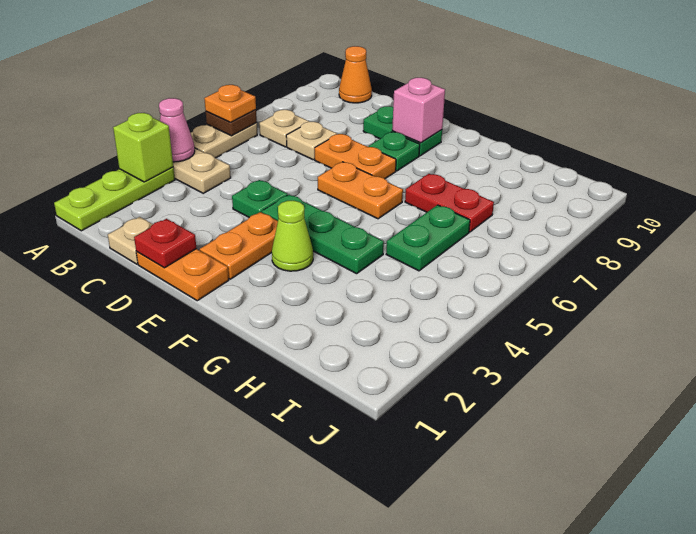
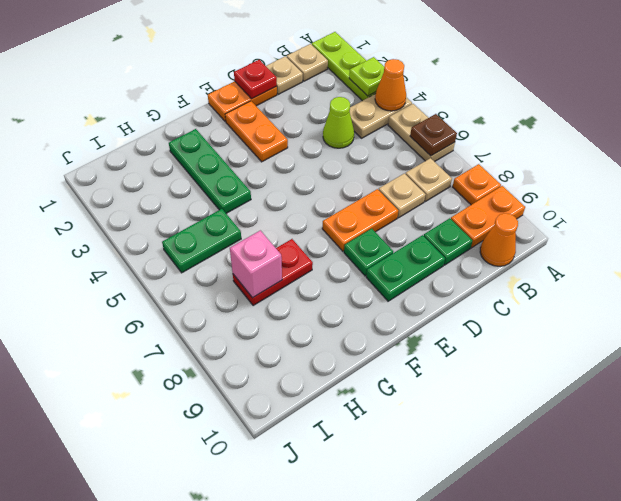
lime brick A3 level 2 -> lime plate A3 level 2
pink cone A4 level 2 -> orange cone A4 level 2
orange plate A6 level 3 -> orange plate A8 level 1
none -> tan plate B1 level 1
green plate D4 level 1 -> green plate C9 level 1
green plate E4:G4 level 1 -> green plate G2:G4 level 1
orange plate E6:F6 level 1 -> orange plate A9:B9 level 1
pink brick E9 level 2 -> pink brick H7 level 2
lime cone F3 level 1 -> lime cone C4 level 1
green plate H5:H6 level 1 -> green plate H5:I5 level 1

